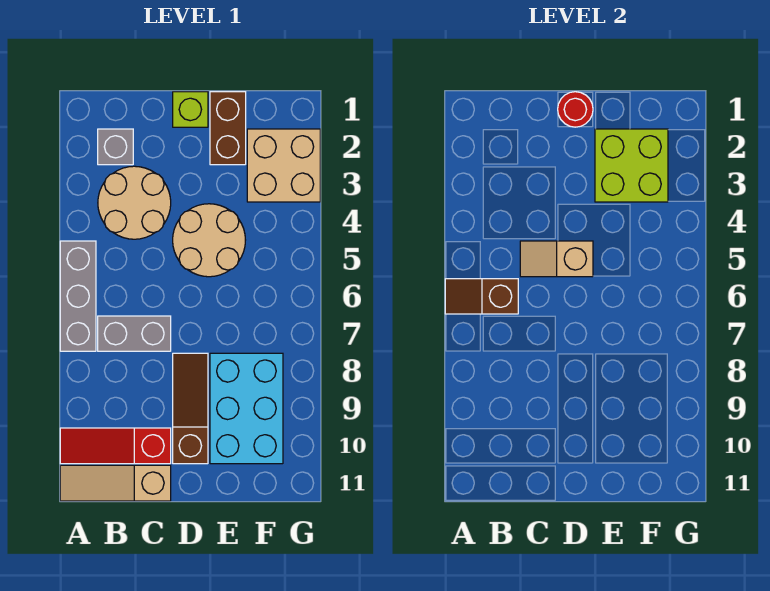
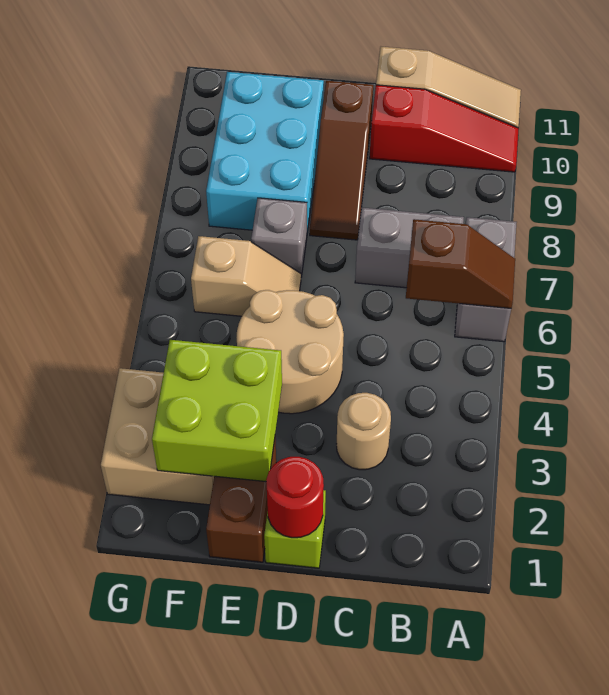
grey brick A5:A7 level 1 -> grey brick A6:A7 level 1
grey brick B2 level 1 -> grey brick E7 level 1
tan round brick B3:C4 level 1 -> tan round brick C3 level 1
tan slope C5:D5 level 2 top D -> tan slope E6:F6 level 1 top F

